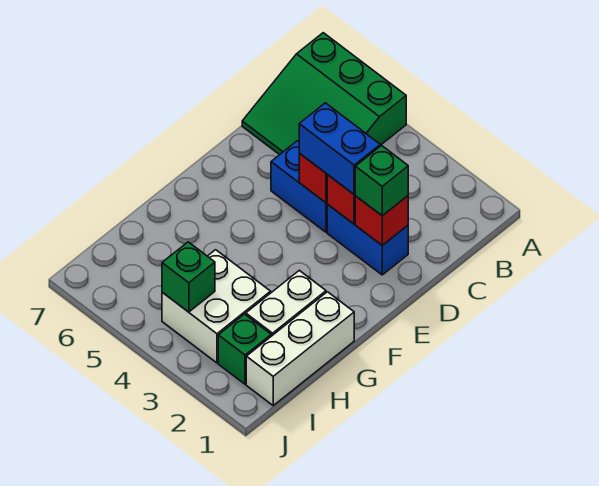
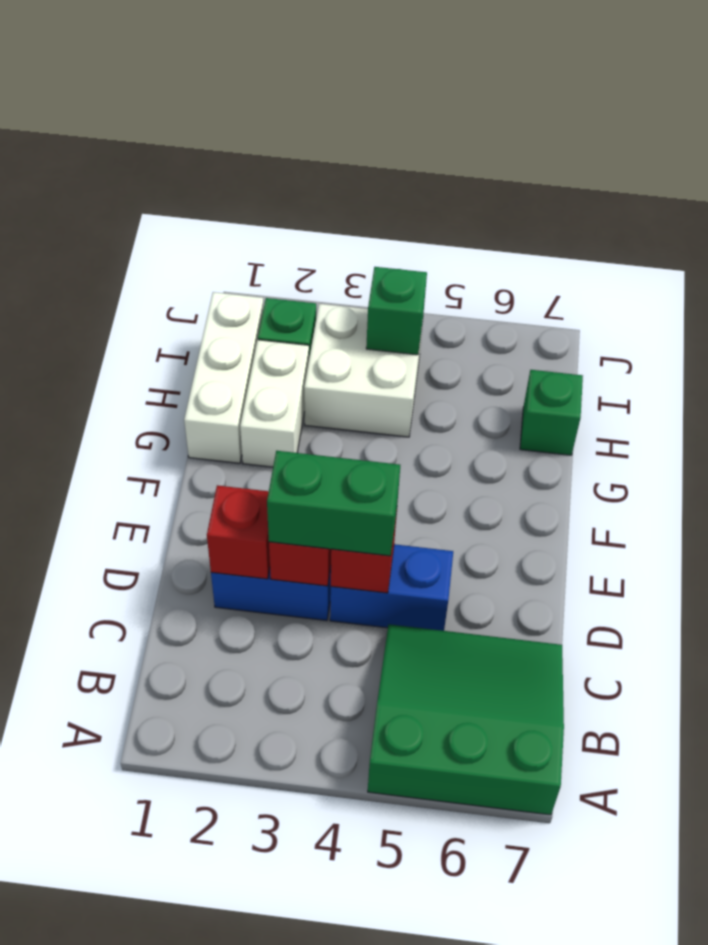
green brick D2 level 3 -> green brick H7 level 1
blue brick D3:D4 level 3 -> green brick D3:D4 level 3

